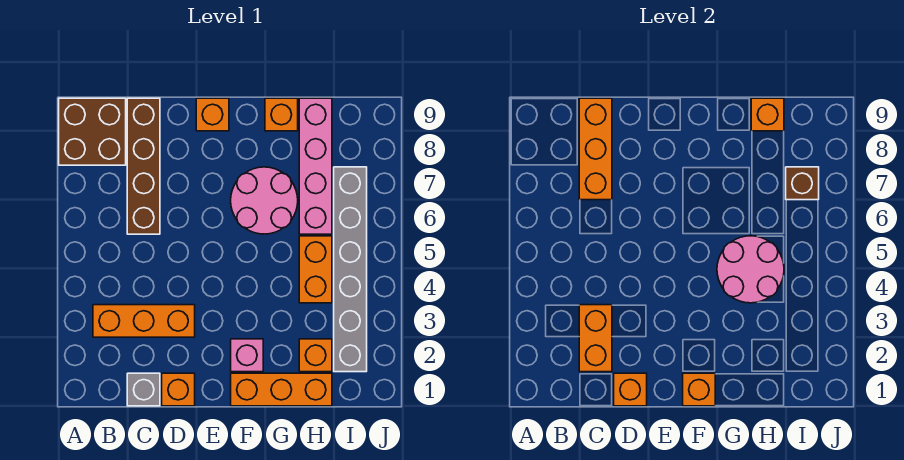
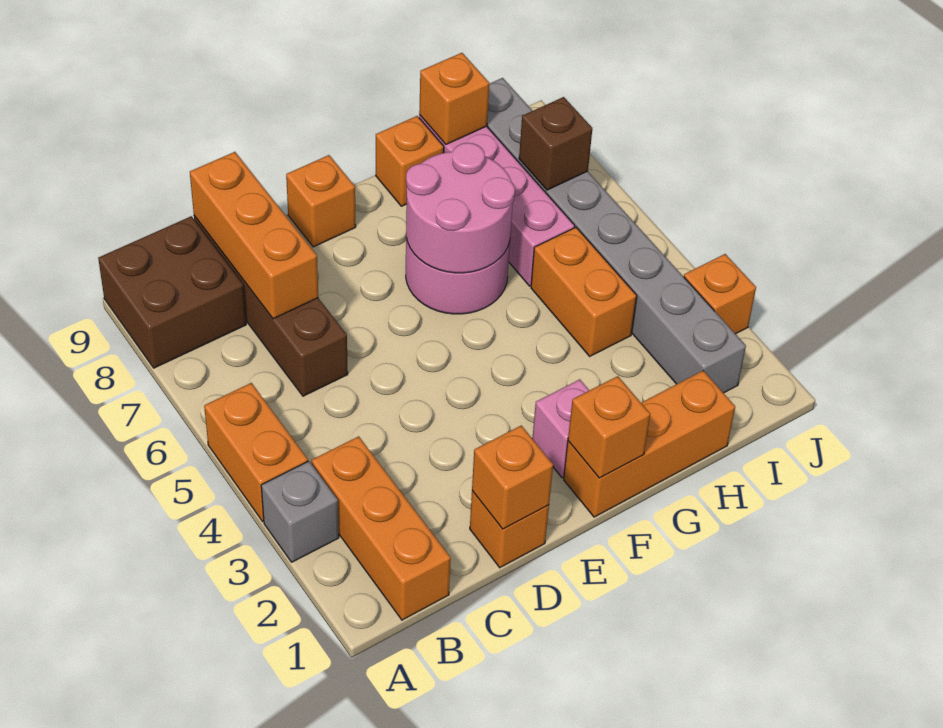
orange brick B3:D3 level 1 -> orange brick B1:B3 level 1
grey brick C1 level 1 -> grey brick A3 level 1
orange brick C2:C3 level 2 -> orange brick A4:A5 level 1
pink round brick G4:H5 level 2 -> pink round brick F6:G7 level 2
orange brick H2 level 1 -> orange brick J3 level 1
grey brick I2:I7 level 1 -> grey brick I2:I9 level 1

